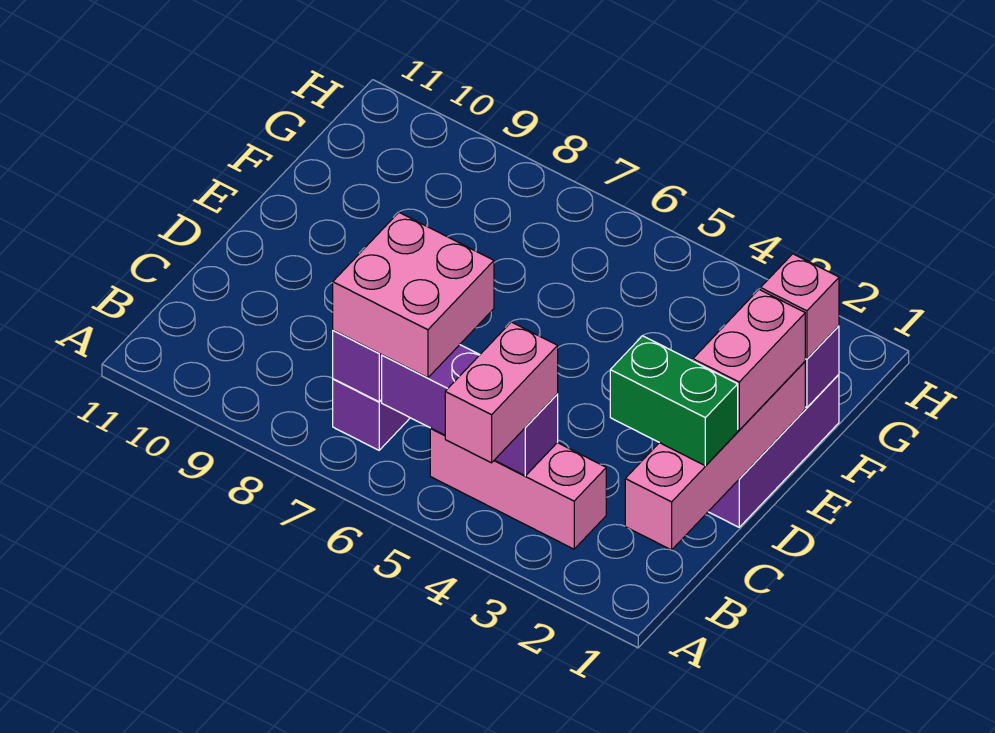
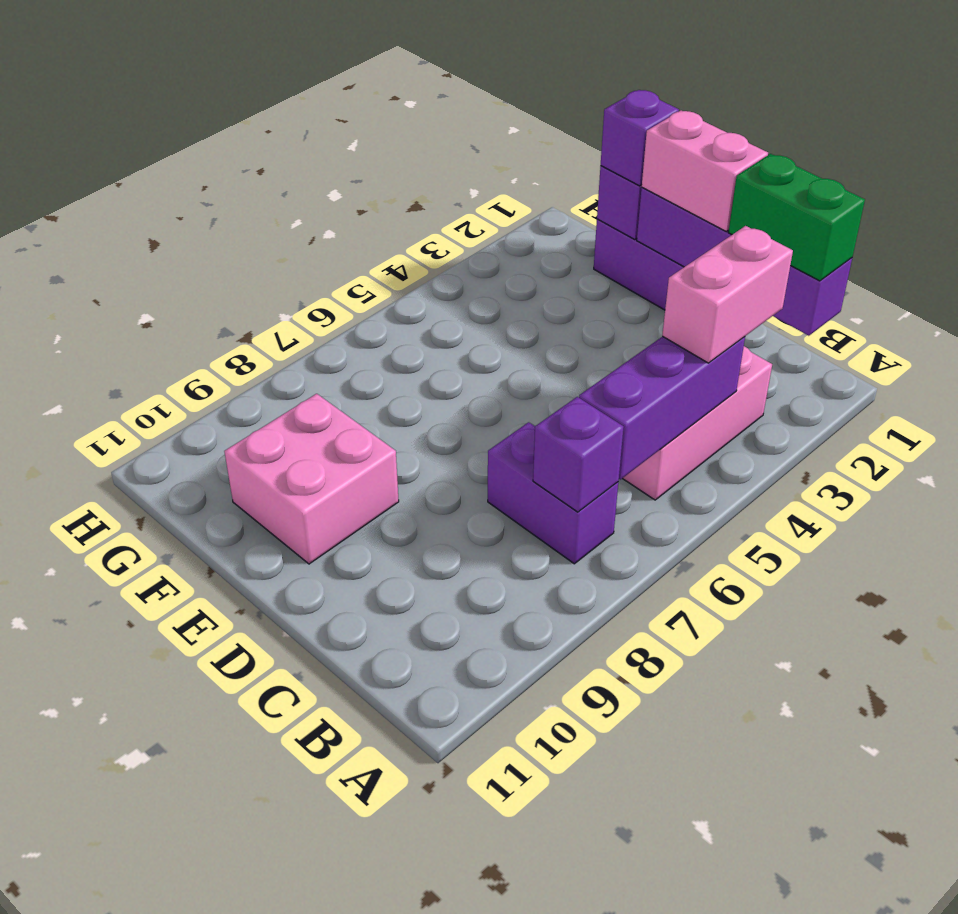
pink brick A4:B4 level 3 -> pink brick B3:B4 level 3
pink brick B1:E1 level 2 -> purple brick B1:E1 level 2
pink brick B6:C7 level 3 -> pink brick E9:F10 level 1
green brick C1:C2 level 3 -> green brick B1:C1 level 3
pink brick F1 level 3 -> purple brick F1 level 3

